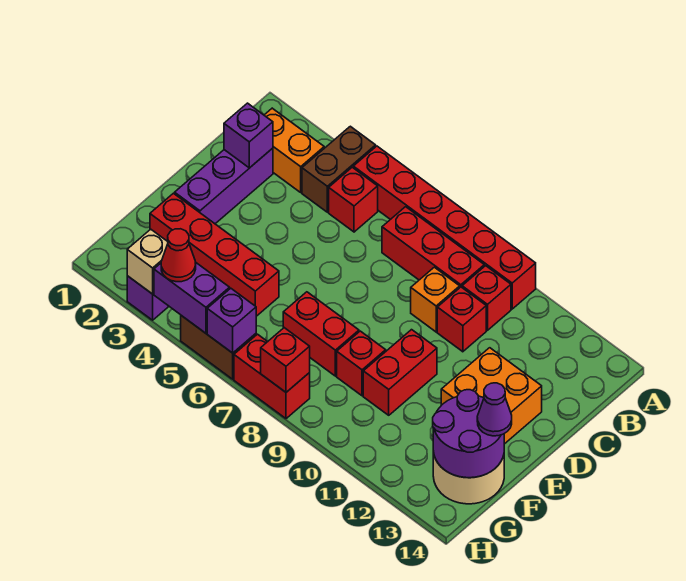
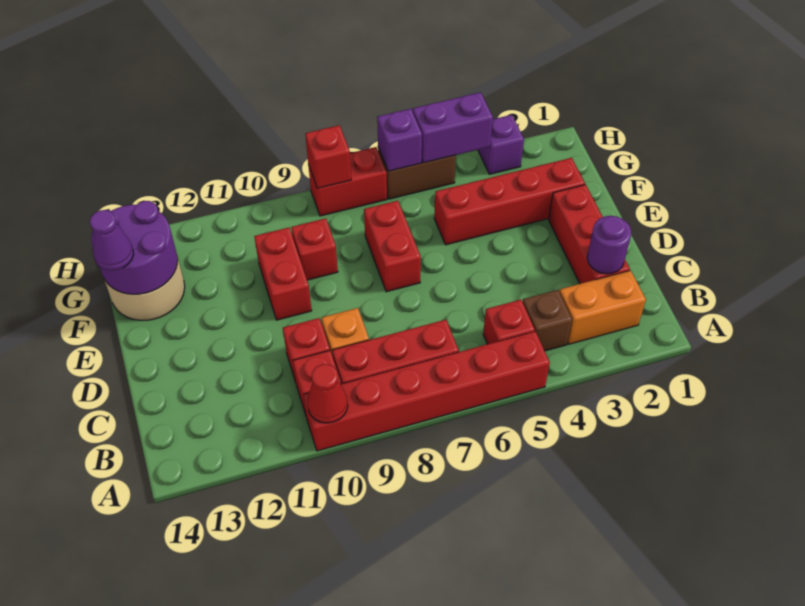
brown brick A4:B4 level 1 -> brown brick B4 level 1
purple brick C2:E2 level 1 -> red brick C2:E2 level 1
purple brick C2 level 2 -> purple round brick C2 level 2
orange brick D12:E13 level 1 -> none
red brick F7:F8 level 1 -> red brick E7:F7 level 1
tan brick H3 level 2 -> none
red cone H4 level 3 -> red cone A10 level 2

